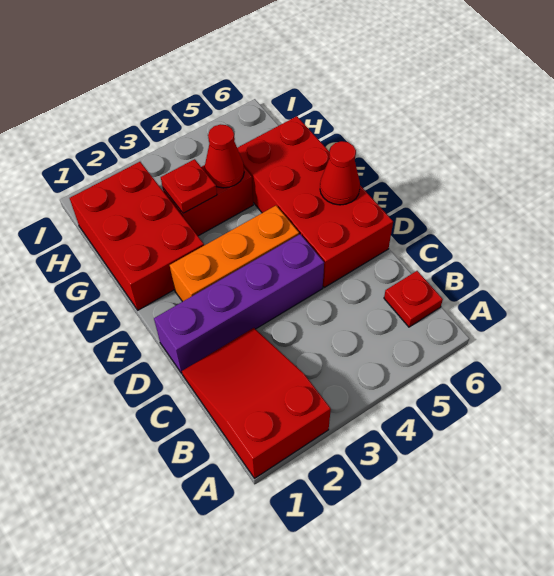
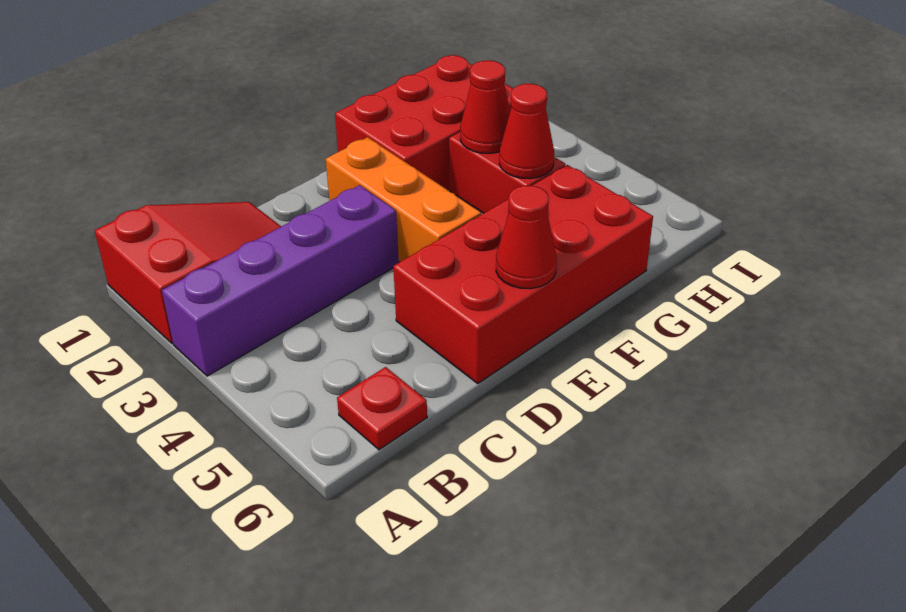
purple brick D1:D4 level 1 -> purple brick A3:D3 level 1
red plate G3 level 2 -> red cone G3 level 2

